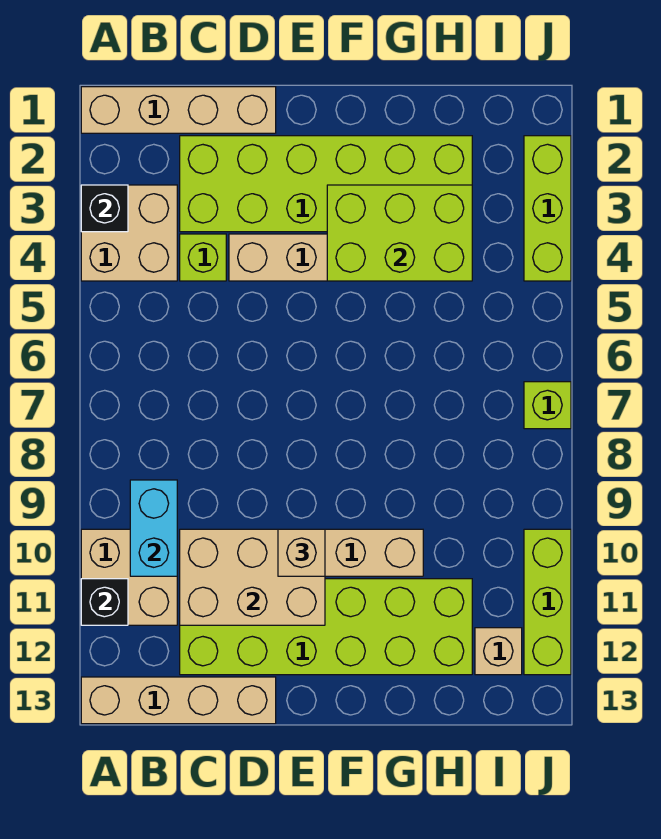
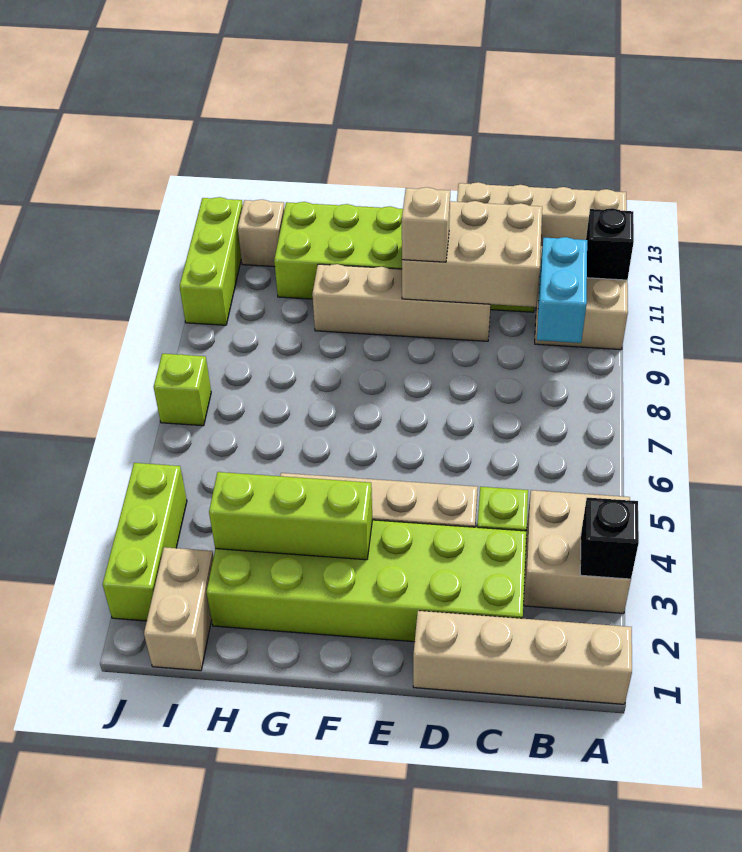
lime brick F3:H4 level 2 -> lime brick F3:H3 level 2
none -> tan brick I1:I2 level 1

